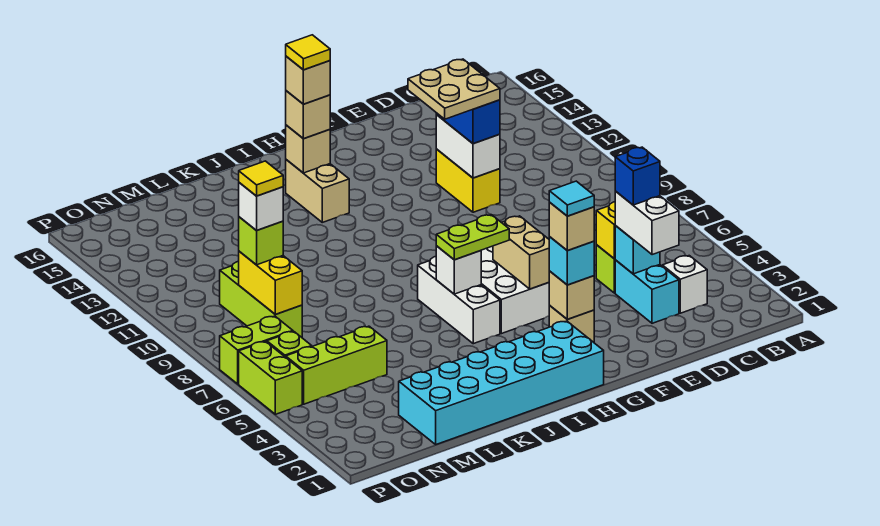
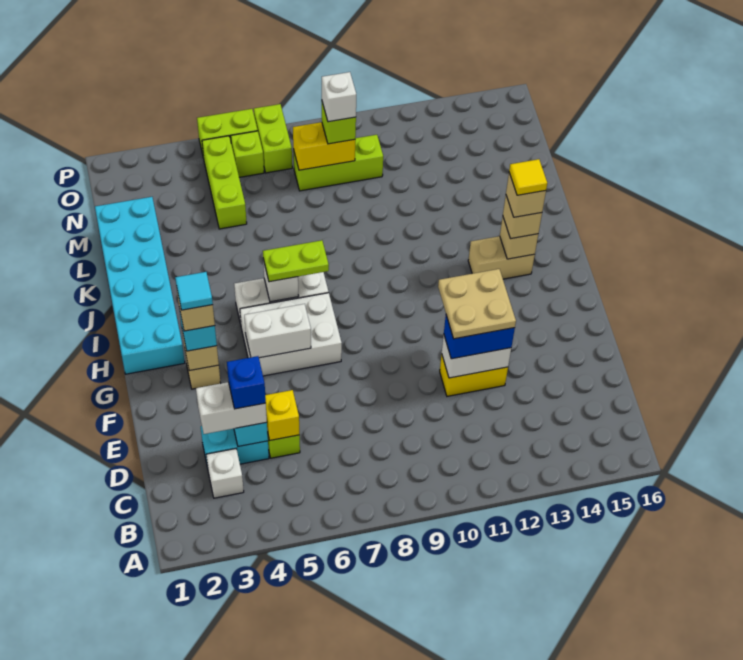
tan brick G5:G6 level 2 -> white brick G5:G6 level 2
lime plate H6:I6 level 3 -> lime plate I6:I7 level 3
yellow tile N9 level 5 -> none

